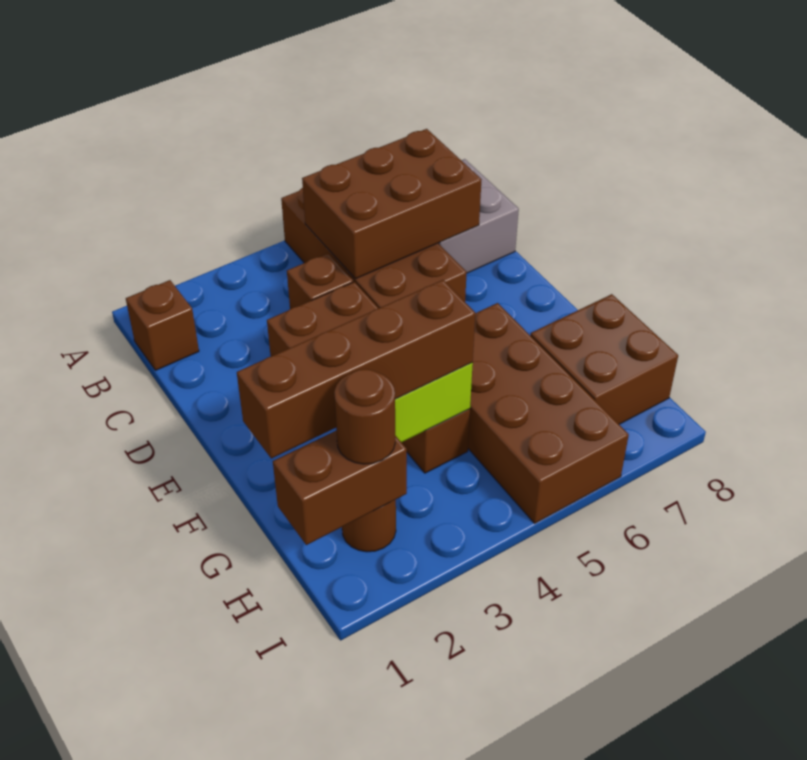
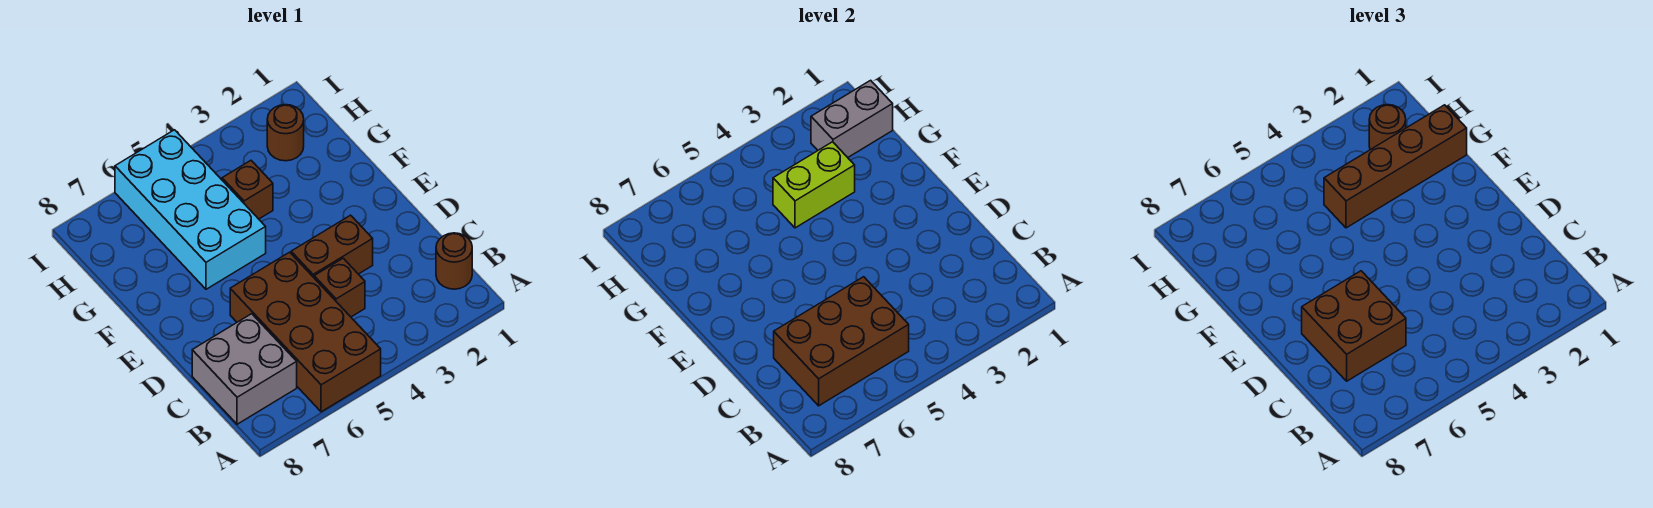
brown brick B1 level 1 -> brown round brick B1 level 1
brown brick F5:I6 level 1 -> cyan brick F5:I6 level 1
brown brick G7:H8 level 1 -> brown brick C6:D7 level 3
brown brick H1:H2 level 2 -> grey brick H1:H2 level 2

